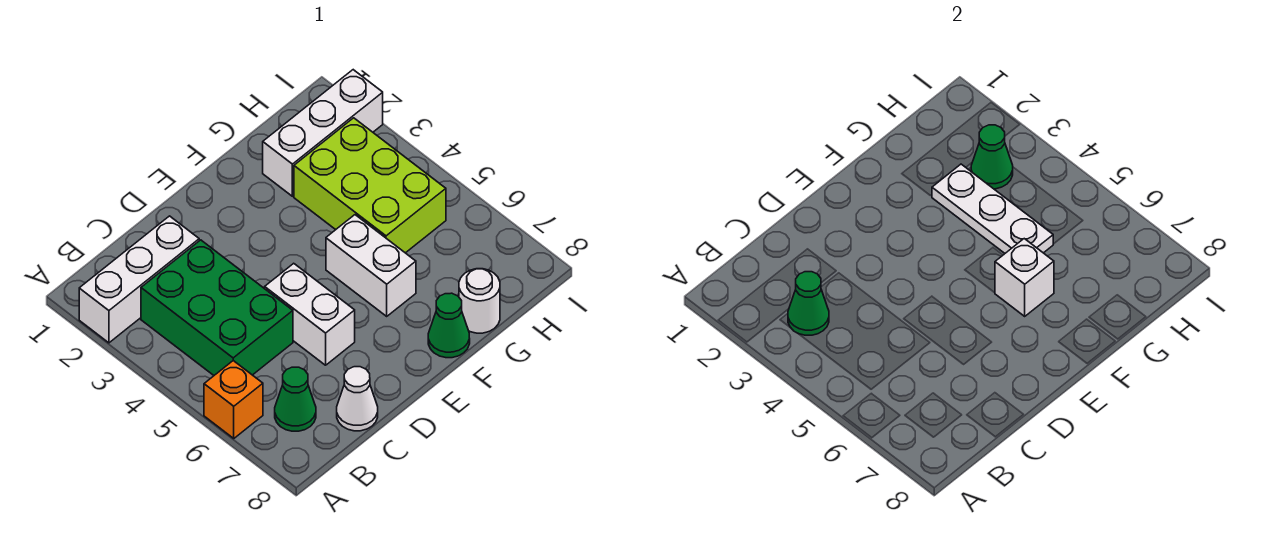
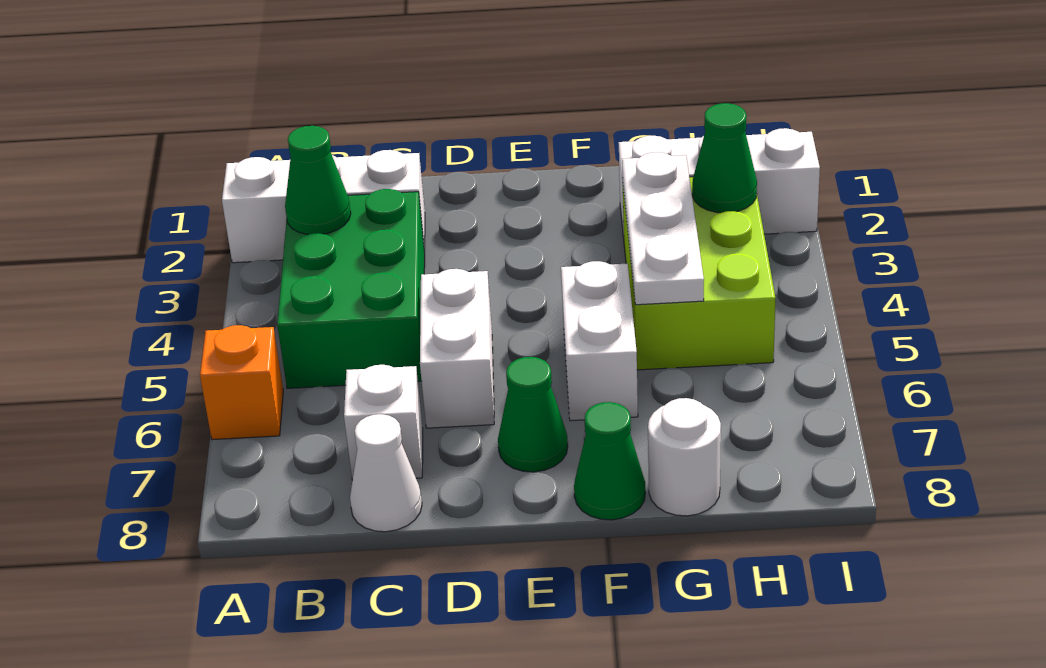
green cone B7 level 1 -> green cone E7 level 1
white brick F6 level 2 -> white brick C7 level 1

